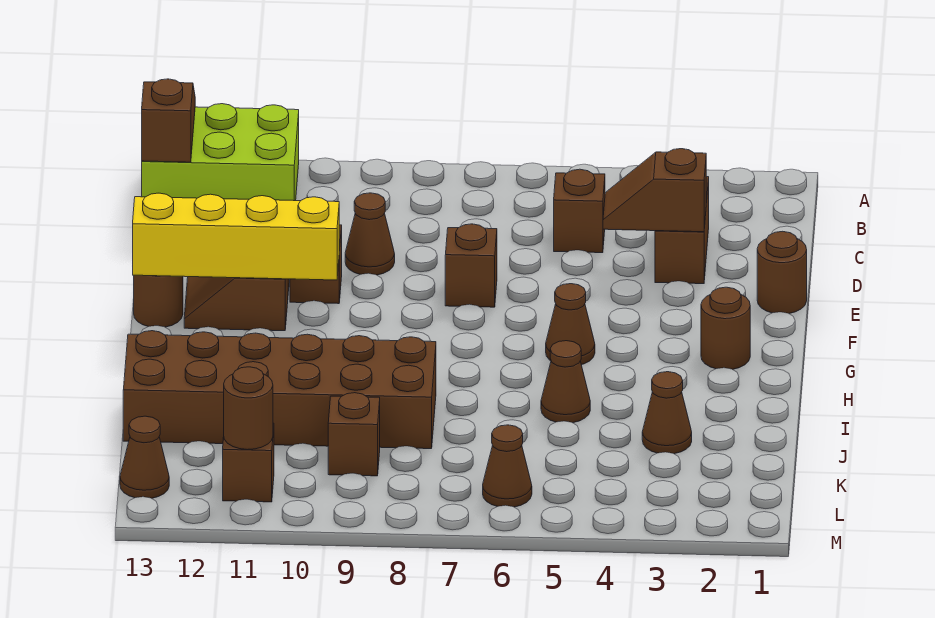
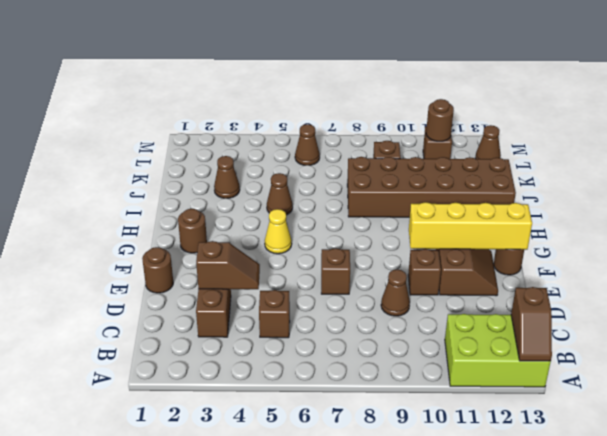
brown cone G5 level 1 -> yellow cone G5 level 1

